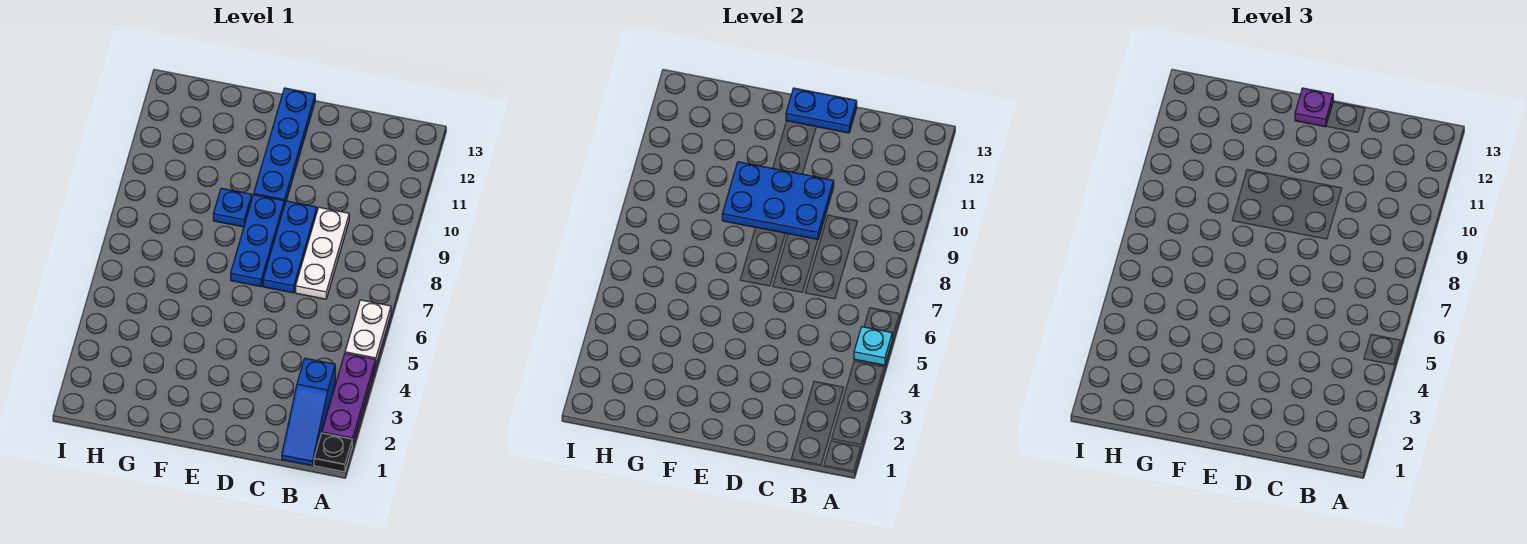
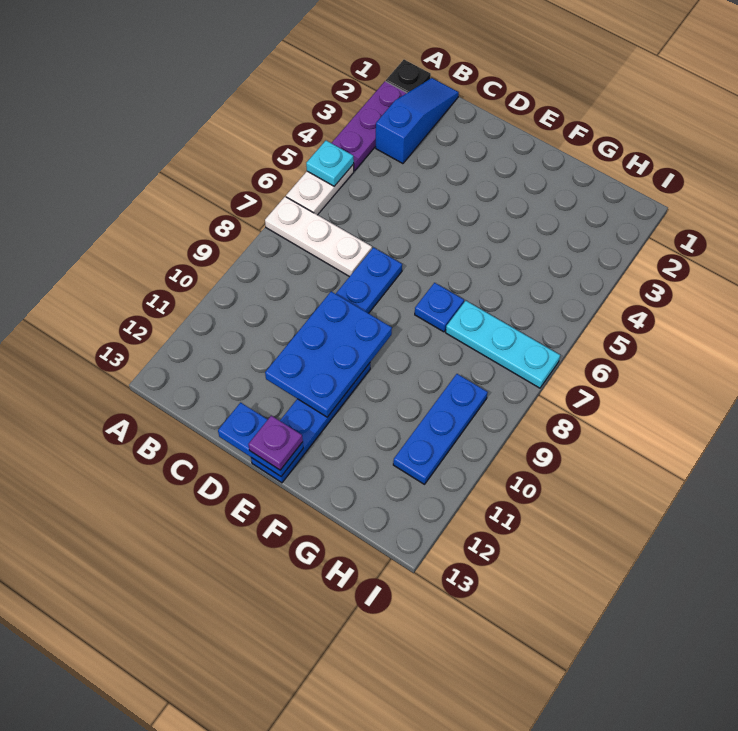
white plate C7:C9 level 1 -> white plate A7:C7 level 1
blue plate D9:F10 level 2 -> blue plate D9:E11 level 2
blue plate E7:E9 level 1 -> blue plate H9:H11 level 1
blue plate F9 level 1 -> blue plate F7 level 1
none -> cyan plate G7:I7 level 1

